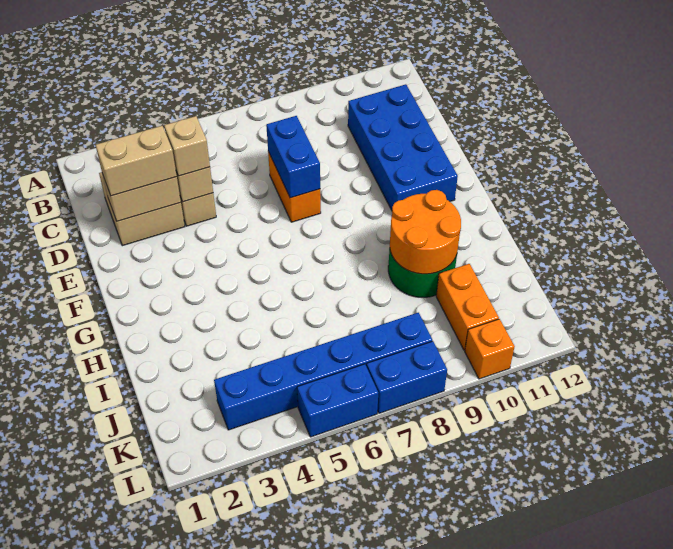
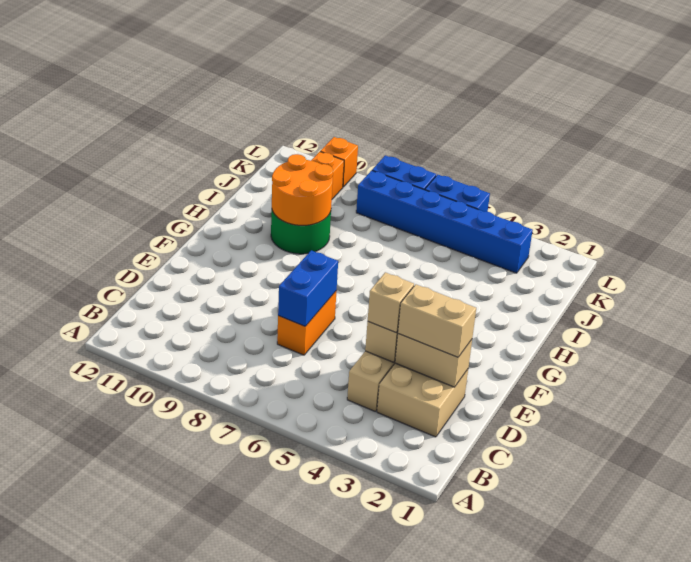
blue brick C10:F11 level 1 -> none

